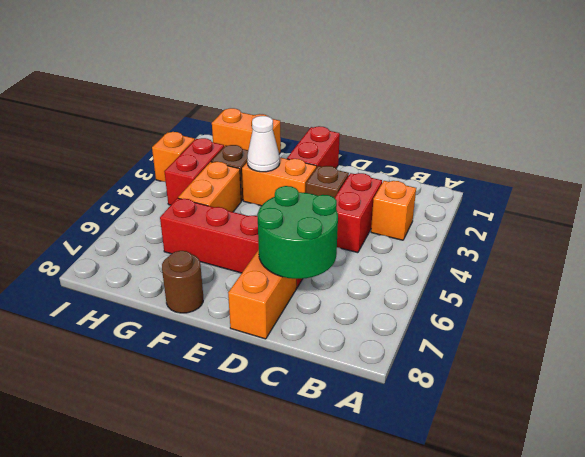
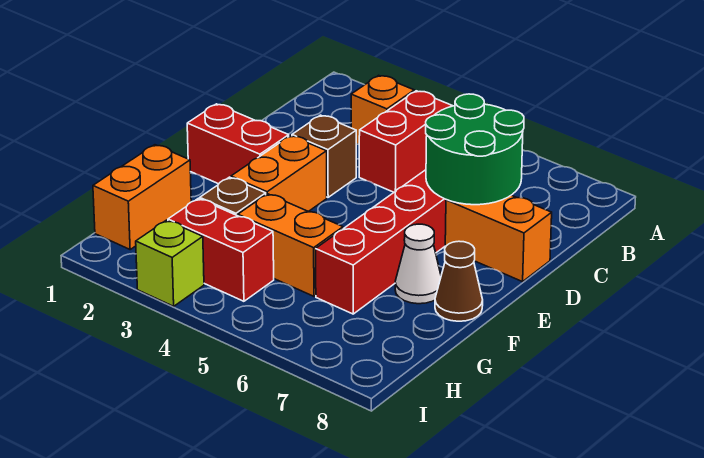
red brick C3:C4 level 1 -> red brick B4:C4 level 1
white cone F3 level 2 -> white cone F7 level 1
brown round brick F8 level 1 -> brown cone F8 level 1
orange brick I3 level 1 -> lime brick I3 level 1

